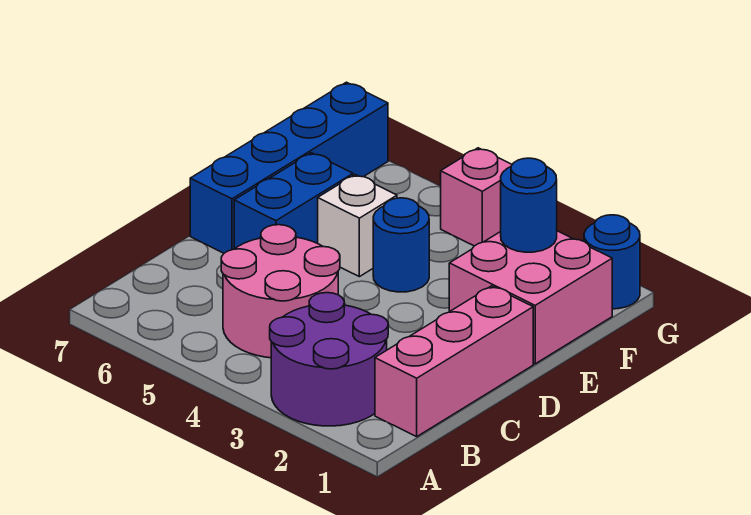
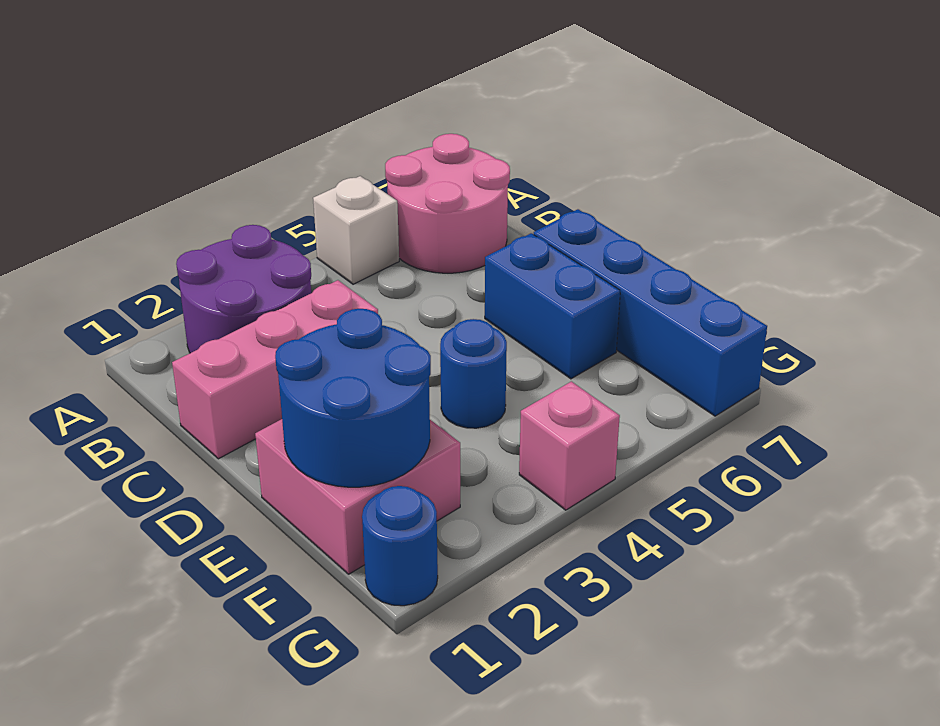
pink brick B1:D1 level 1 -> pink brick C1:C3 level 1
pink round brick B4:C5 level 1 -> pink round brick A6:B7 level 1
white brick E5 level 1 -> white brick A5 level 1
blue round brick F2 level 2 -> blue round brick E1:F2 level 2

